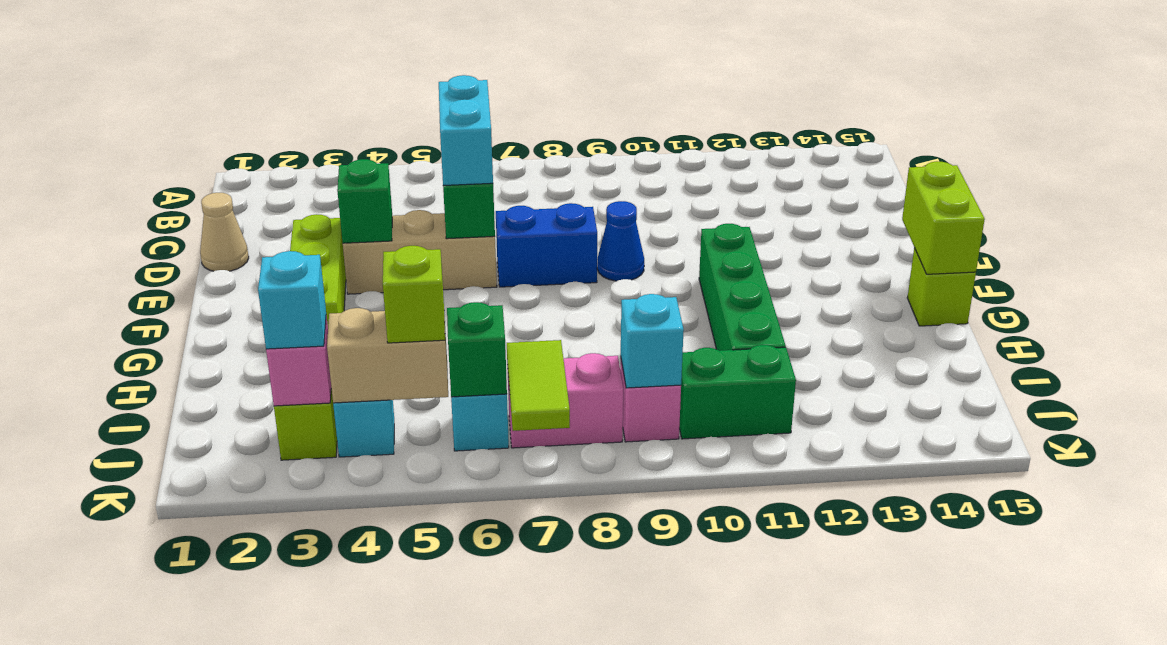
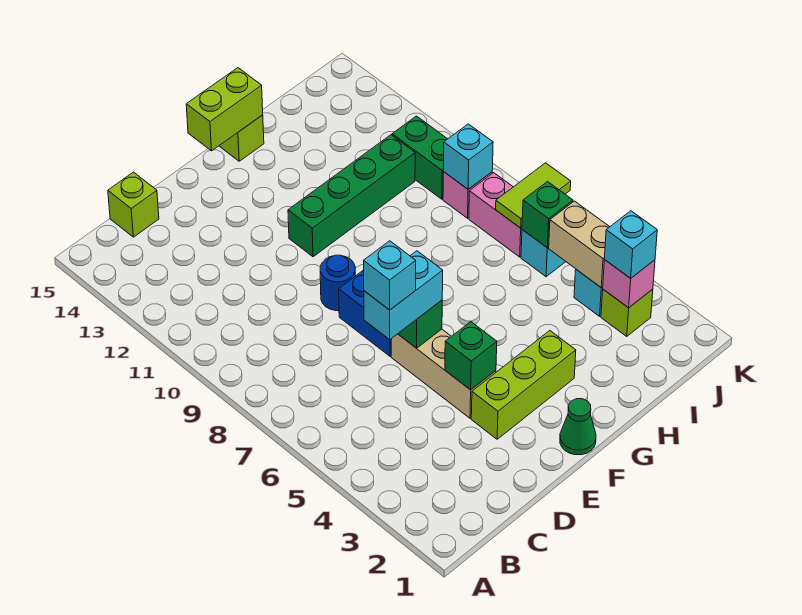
tan cone D1 level 1 -> none
none -> cyan brick D6 level 4
blue cone E9 level 1 -> blue round brick E9 level 1
none -> green cone F1 level 1
lime brick J5 level 3 -> lime brick C15 level 1

